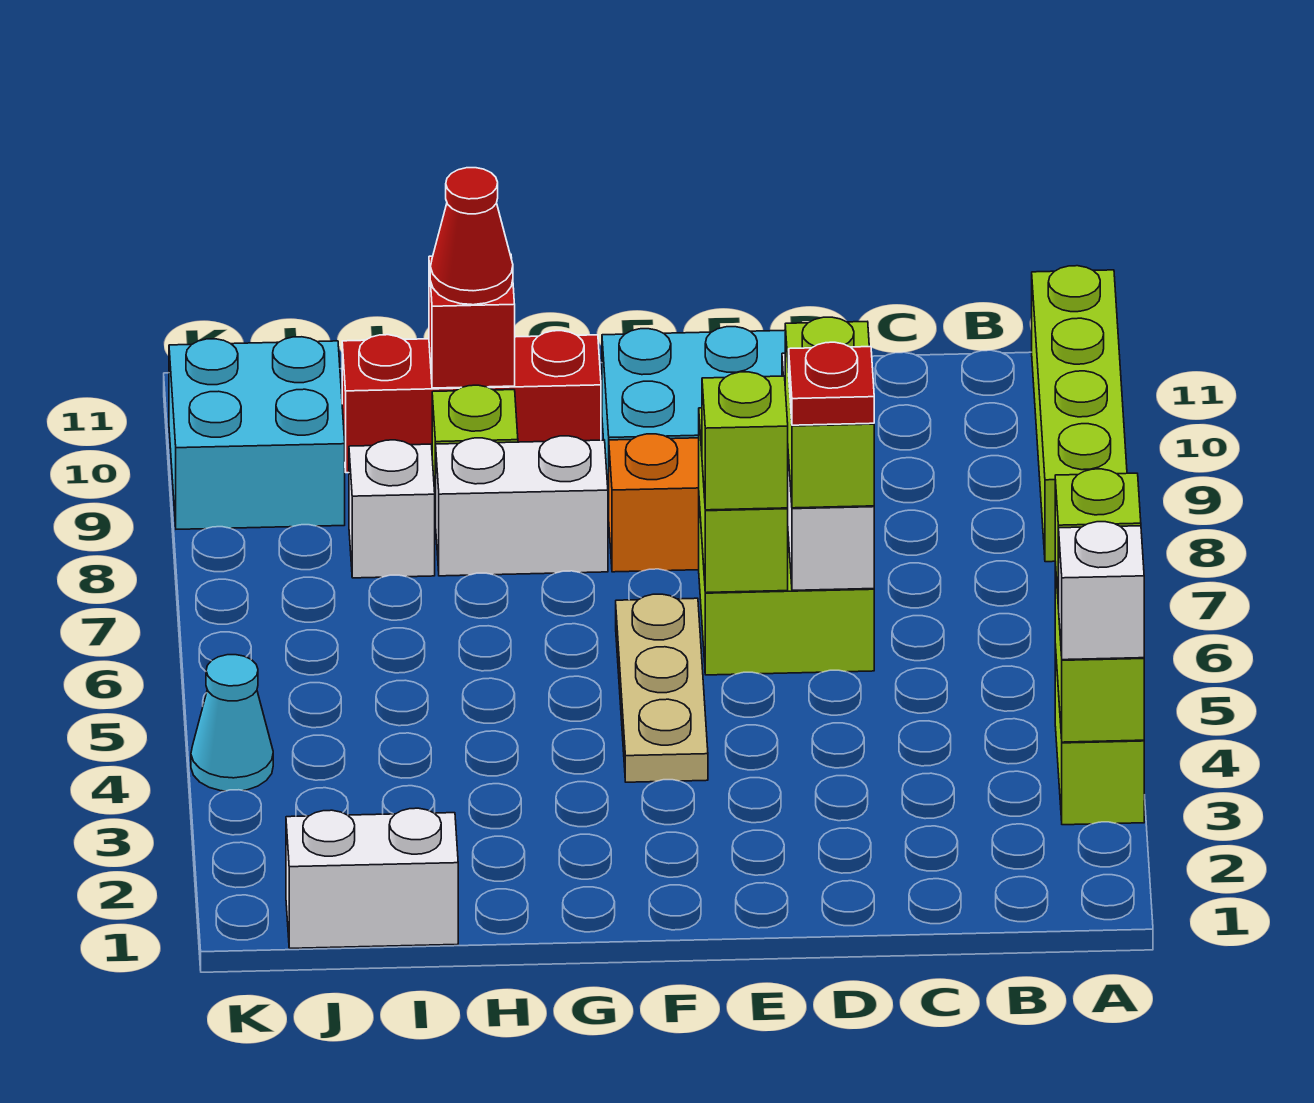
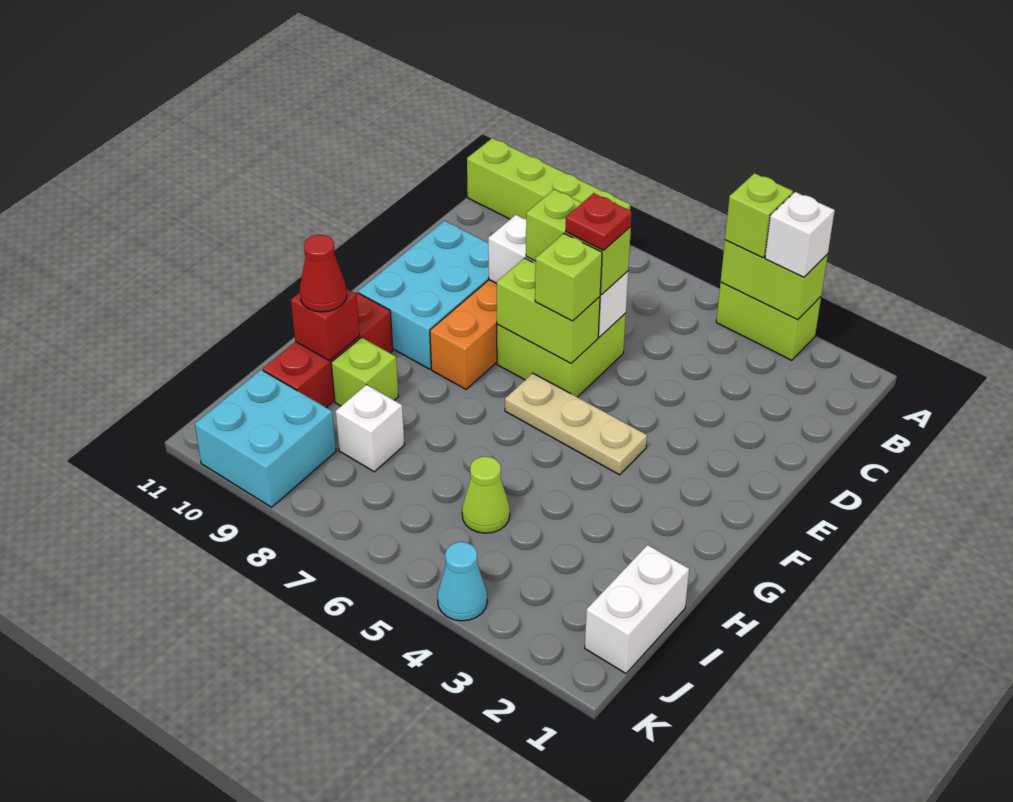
white brick G8:H8 level 1 -> none
none -> lime cone I5 level 1

